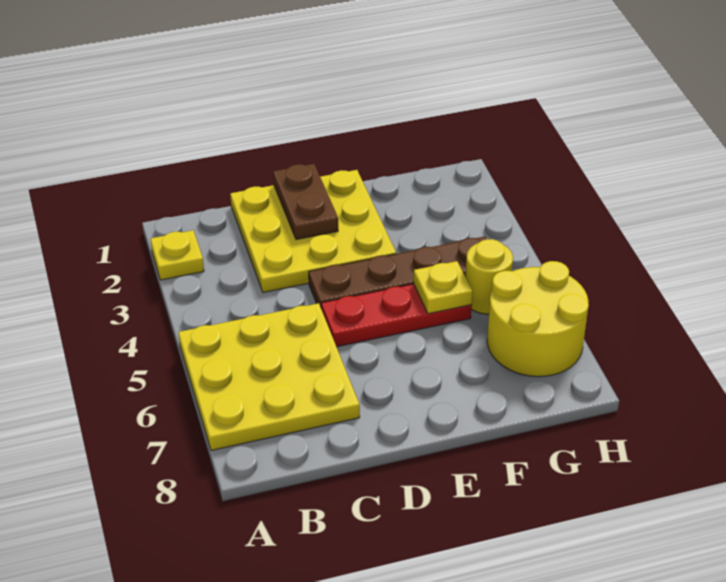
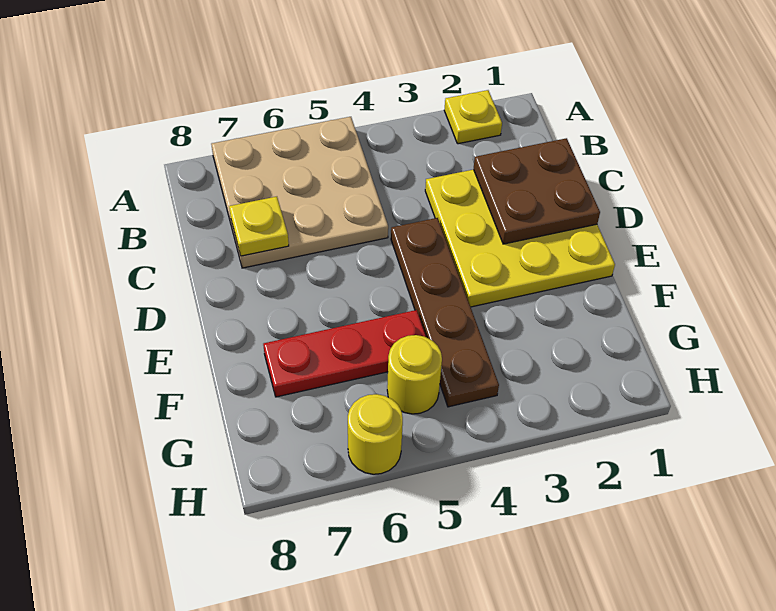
yellow plate A5:C7 level 1 -> tan plate A5:C7 level 1
brown plate D1:D2 level 2 -> brown plate C1:D2 level 2
red plate D5:F5 level 1 -> red plate F5:F7 level 1
yellow plate F5 level 2 -> yellow plate C7 level 2
yellow round brick G6:H7 level 1 -> yellow round brick H6 level 1

